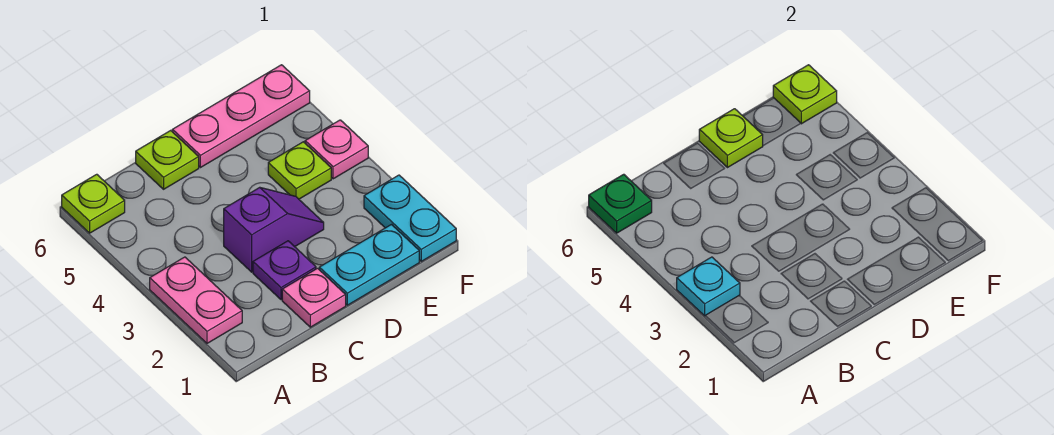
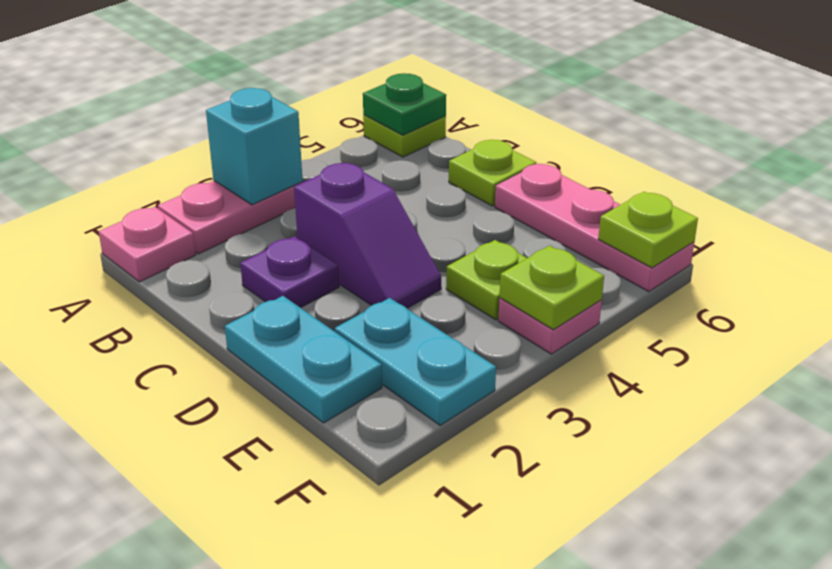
cyan plate A3 level 2 -> cyan brick A3 level 2
pink plate C1 level 1 -> pink plate A1 level 1
lime plate D6 level 2 -> lime plate F4 level 2
cyan plate F1:F2 level 1 -> cyan plate E2:F2 level 1

